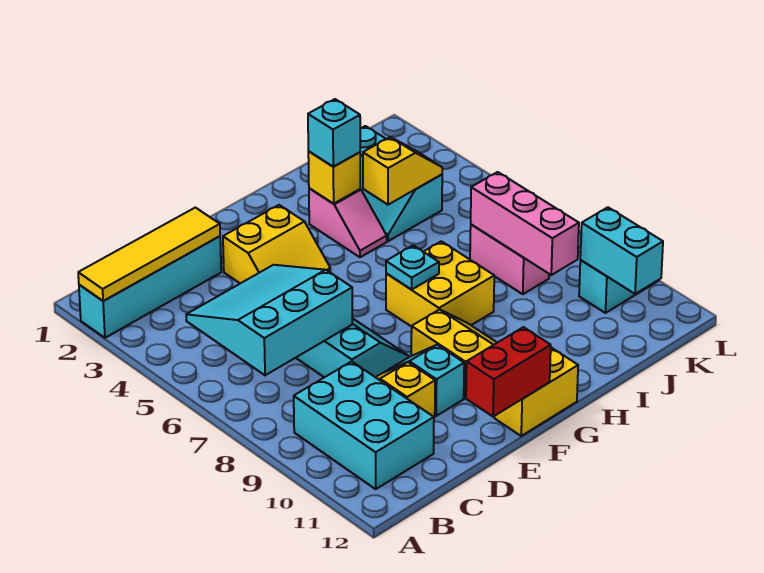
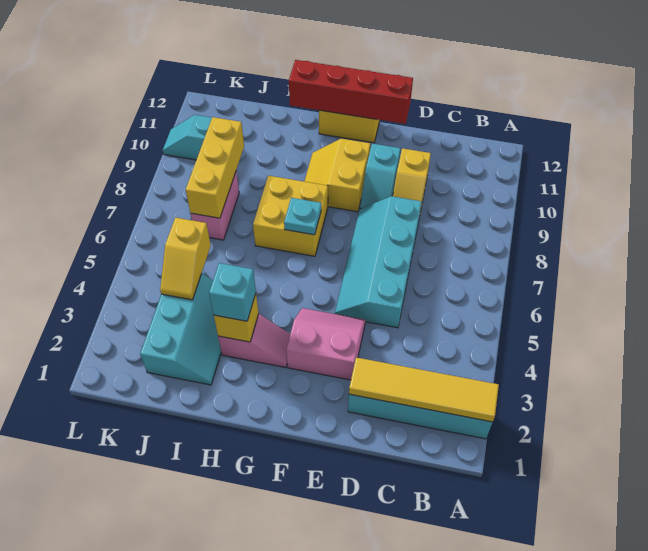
cyan slope B5:D7 level 2 top 7 -> none
cyan brick B9:C11 level 1 -> none
yellow slope E3:F4 level 1 top 3 -> pink slope E3:F4 level 1 top 3
red brick E12:F12 level 2 -> red brick E12:H12 level 2
pink slope H3:H4 level 1 top 3 -> pink slope G3:H3 level 1 top H
yellow slope I4:J4 level 2 top I -> yellow slope J4:J5 level 2 top 5
pink brick J7:J9 level 2 -> yellow brick J7:J9 level 2
cyan brick K10:K11 level 2 -> none

